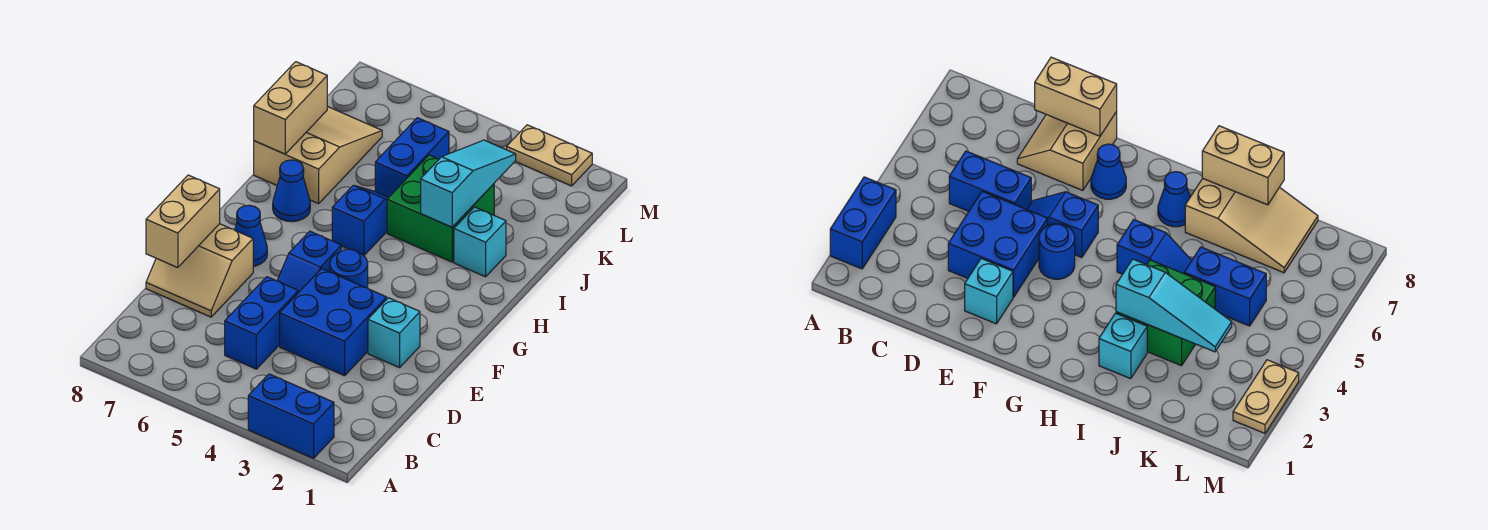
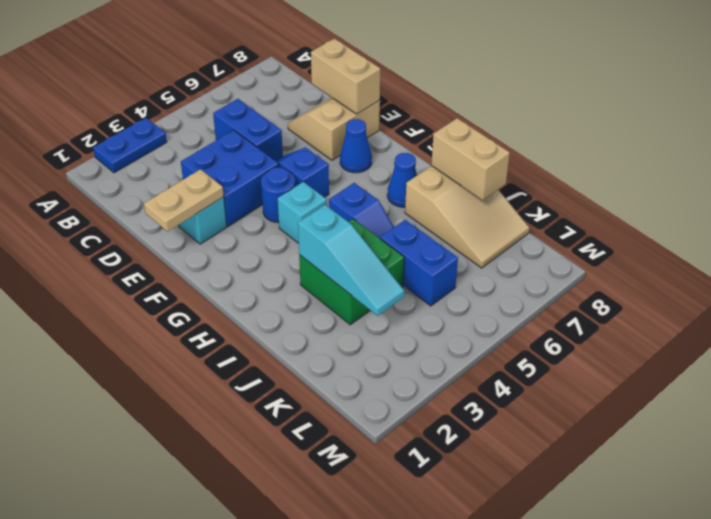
blue brick A2:A3 level 1 -> blue plate A2:A3 level 1
cyan brick I2 level 1 -> cyan brick G4 level 1
tan plate M2:M3 level 1 -> tan plate E1:E2 level 2

